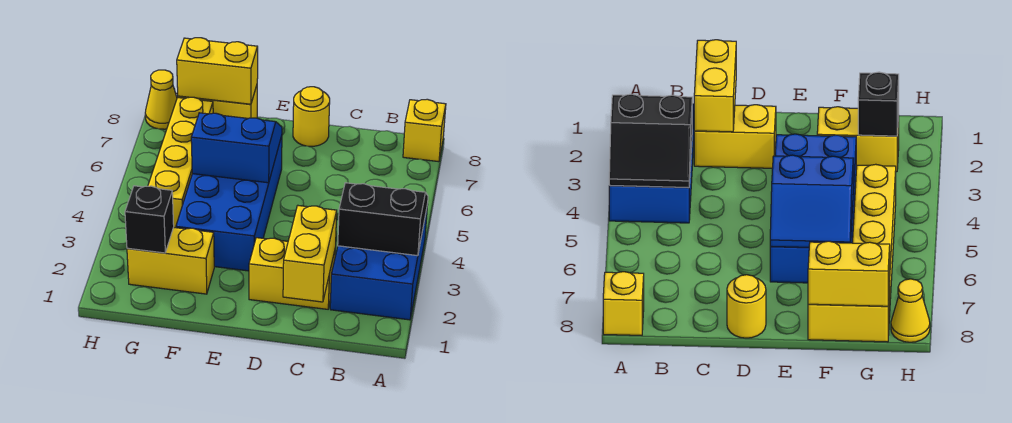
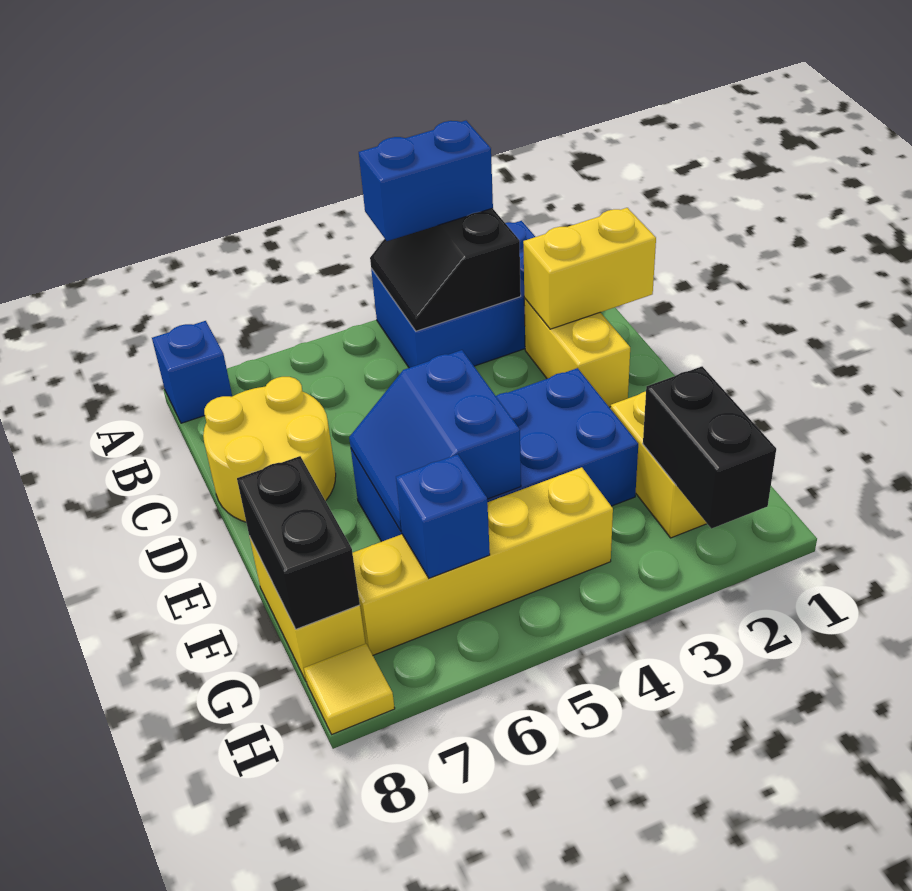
none -> blue brick A3:A4 level 3
yellow brick A8 level 1 -> blue brick A8 level 1
yellow round brick D8 level 1 -> yellow round brick C7:D8 level 1
yellow brick F8:G8 level 2 -> black brick F8:G8 level 2
black brick G2 level 2 -> black brick G2:H2 level 2
none -> blue brick G6 level 2
yellow cone H8 level 1 -> yellow tile H8 level 1

